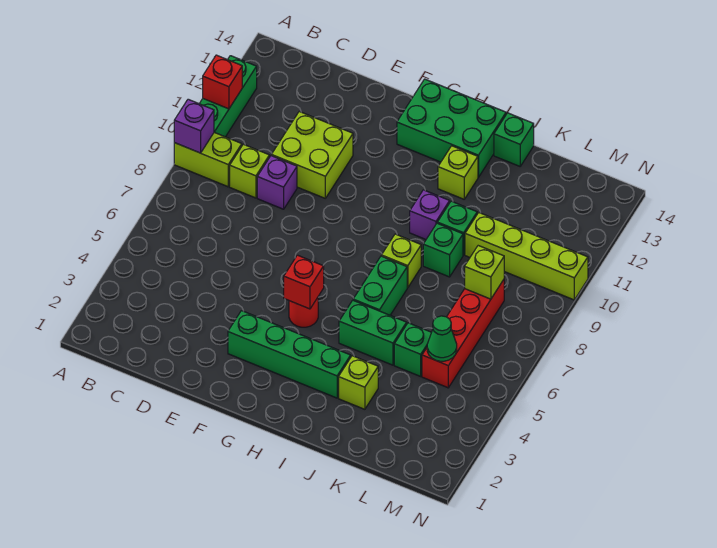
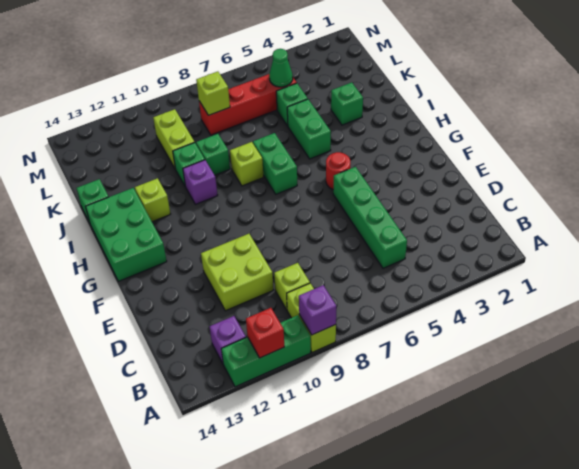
purple brick D9 level 1 -> purple brick B12 level 1
green brick F3:I3 level 1 -> green brick C5:F5 level 1
red brick G5 level 2 -> none
green brick I6:I7 level 1 -> green brick H7:I7 level 1
lime brick J3 level 1 -> green brick J3 level 1
lime brick K10:N10 level 1 -> lime brick K10:L10 level 1

